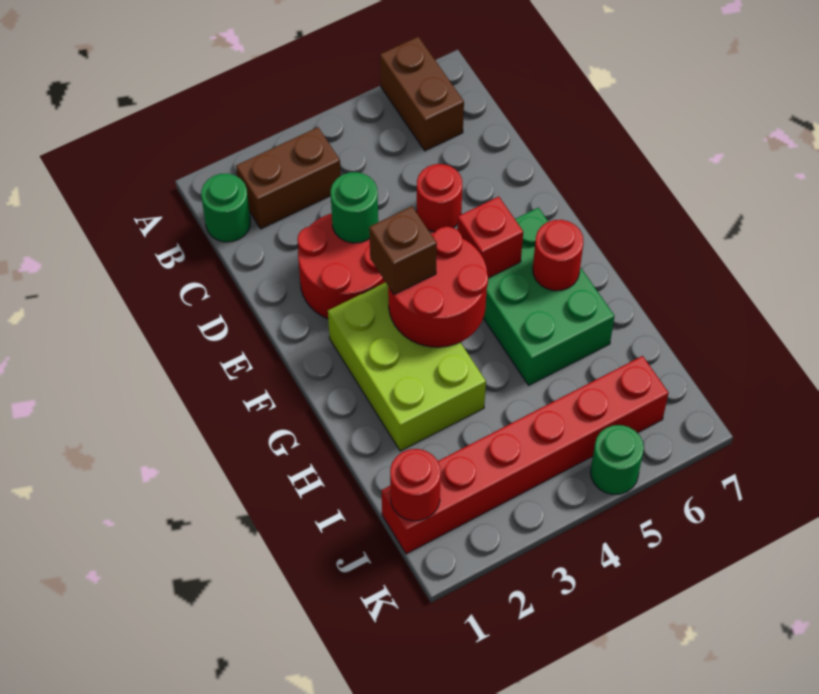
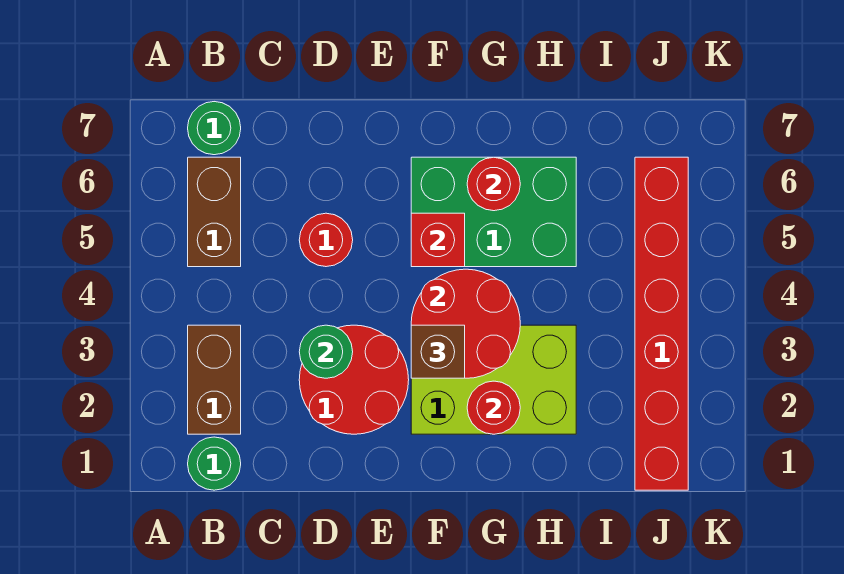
brown brick A6:B6 level 1 -> brown brick B5:B6 level 1
red round brick J1 level 2 -> red round brick G2 level 2
green round brick K5 level 1 -> green round brick B7 level 1

